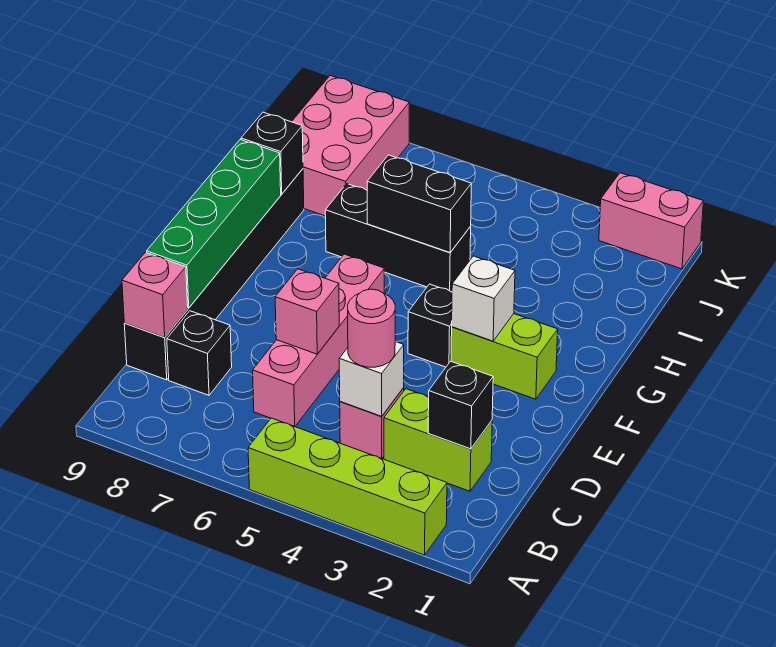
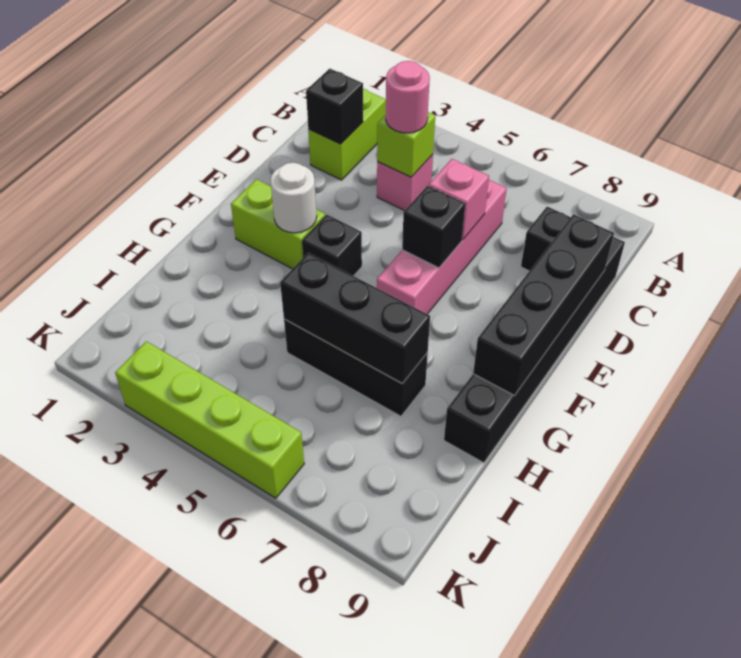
lime brick A2:A5 level 1 -> lime brick K3:K6 level 1
lime brick C2:C3 level 1 -> lime brick B2:C2 level 1
white brick C4 level 2 -> lime brick C4 level 2
pink brick C9 level 2 -> none
green brick D9:G9 level 2 -> black brick D9:G9 level 2
white brick F3 level 2 -> white round brick F3 level 2
black brick H5:H6 level 2 -> black brick H5:H7 level 2
black brick H9 level 2 -> black brick E6 level 2
pink brick I8:K9 level 1 -> none
pink brick K1:K2 level 1 -> none

